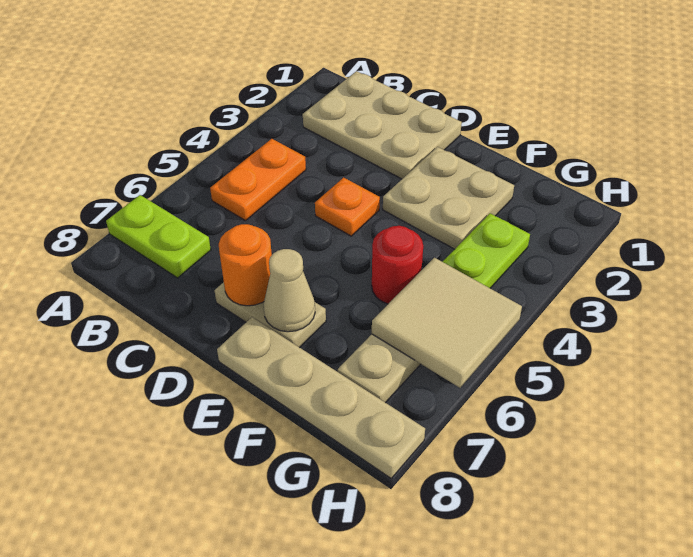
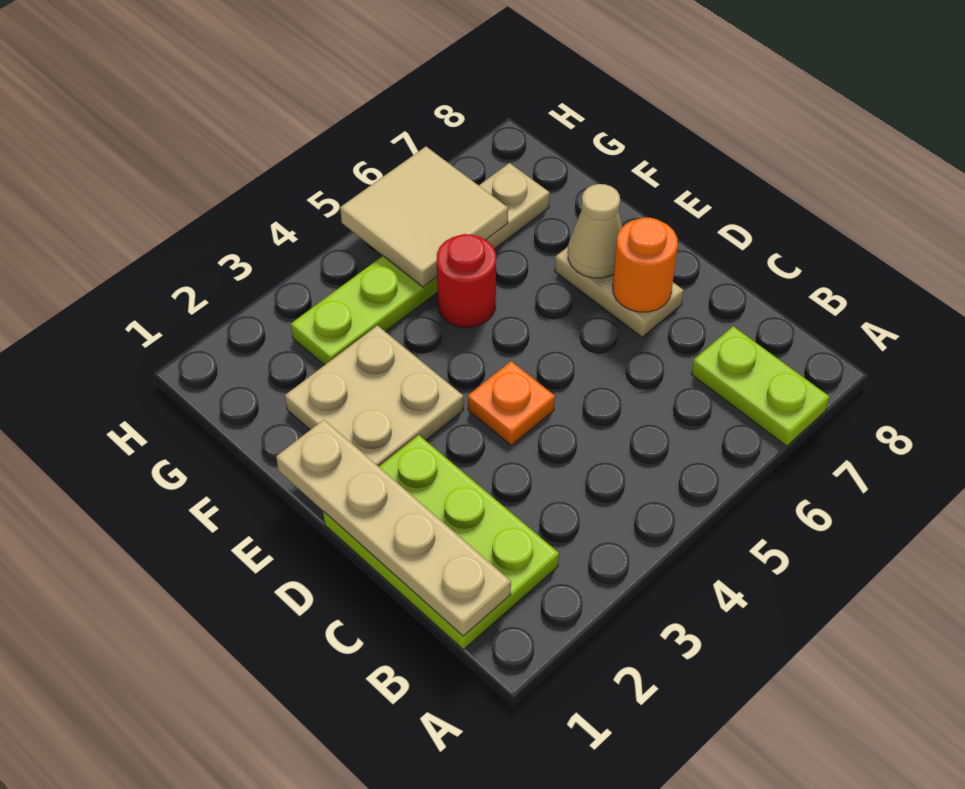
tan plate B1:D2 level 1 -> lime plate B1:D2 level 1
orange plate B4:B5 level 1 -> none
tan plate E8:H8 level 1 -> tan plate B1:E1 level 2

